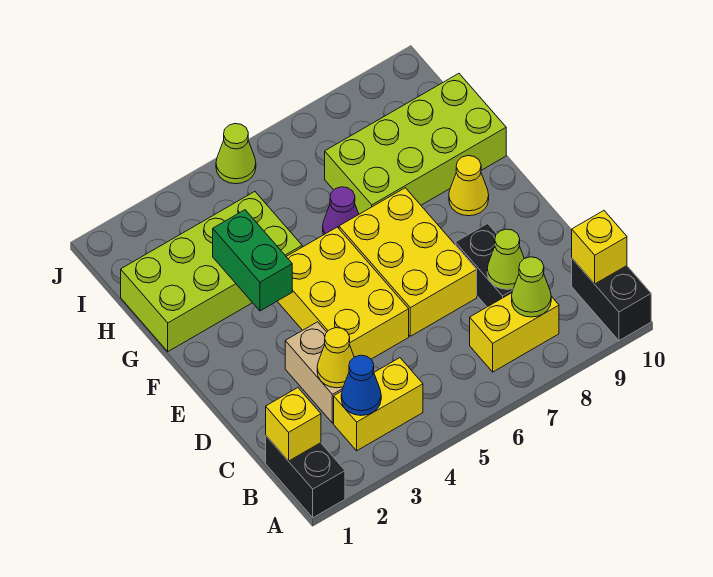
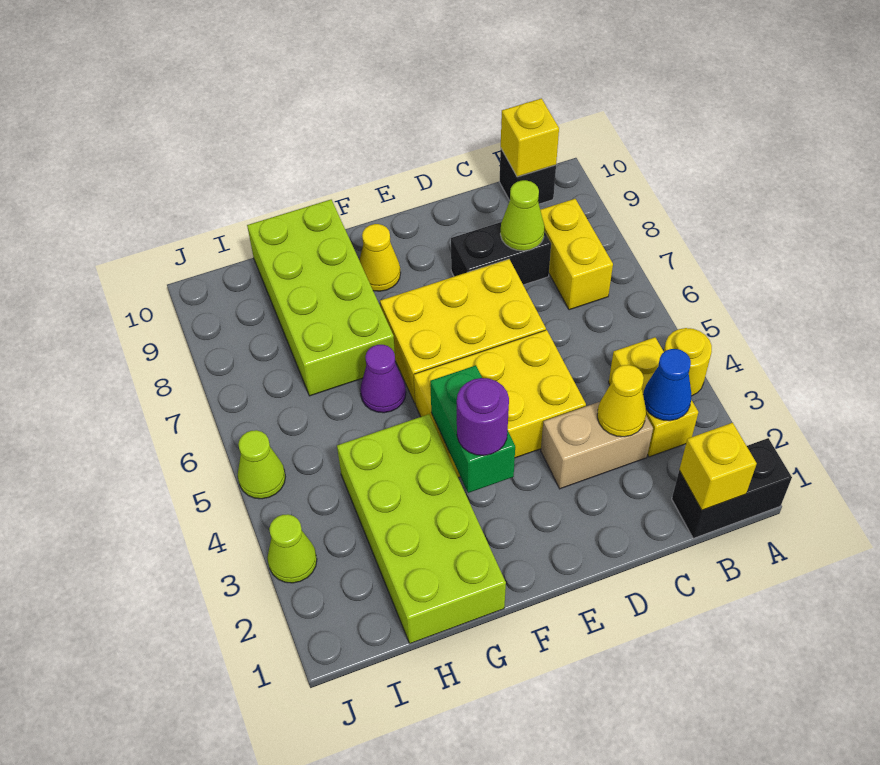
none -> yellow round brick A4 level 1
black brick A10:B10 level 1 -> black brick B10 level 1
lime cone B8 level 2 -> lime cone J3 level 1
green brick F3:G3 level 2 -> green brick F3:F4 level 2
none -> purple round brick F3 level 3

